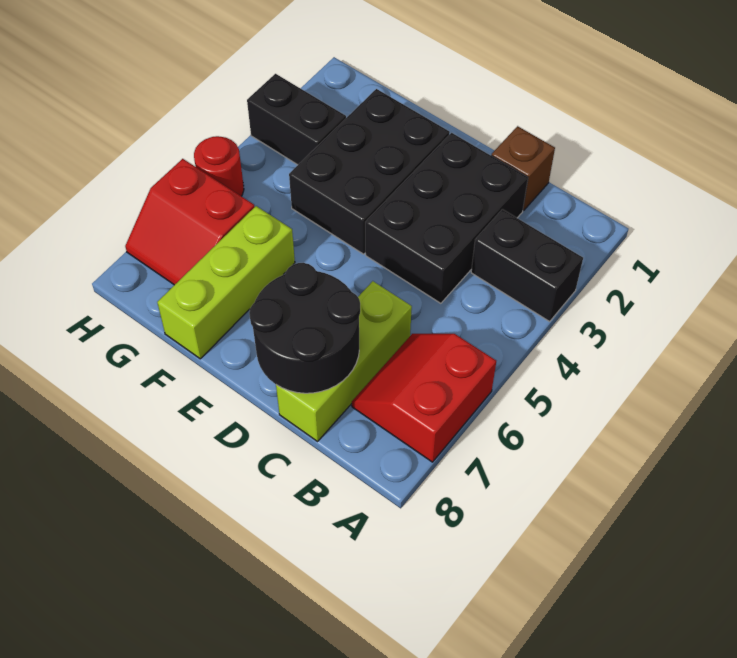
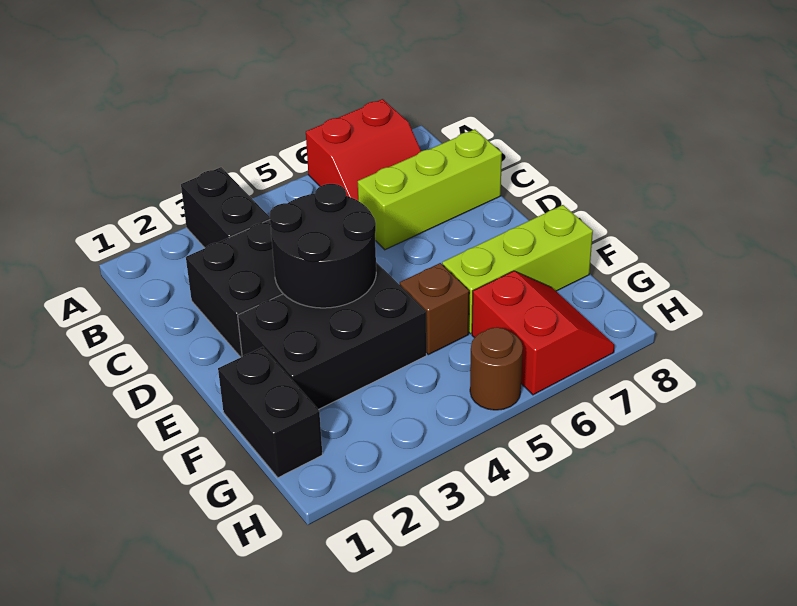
brown brick C1 level 1 -> brown brick F5 level 1
black round brick C7:D8 level 2 -> black round brick D3:E4 level 2
black brick G3:H3 level 1 -> black brick F1:G1 level 1
red round brick H5 level 1 -> brown round brick H5 level 1

